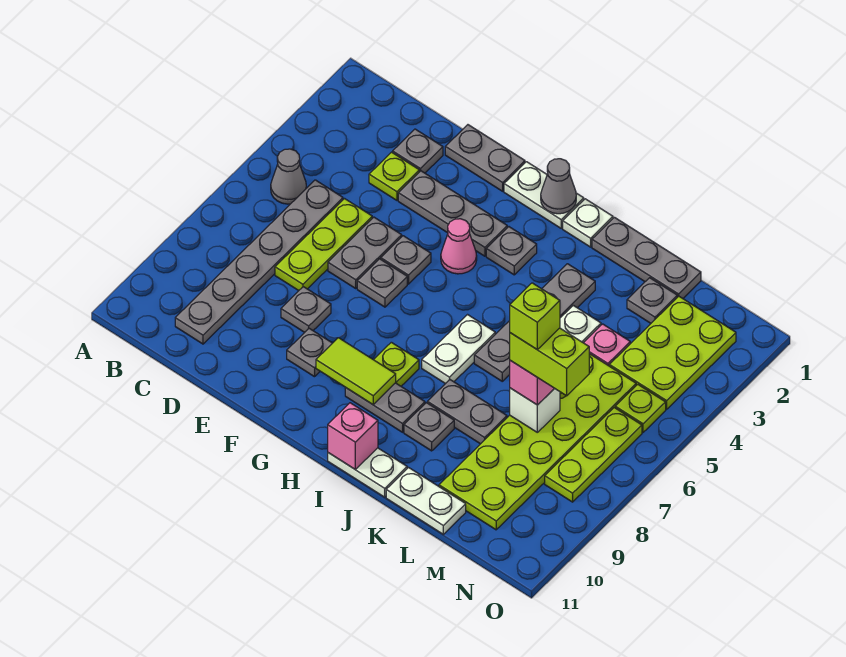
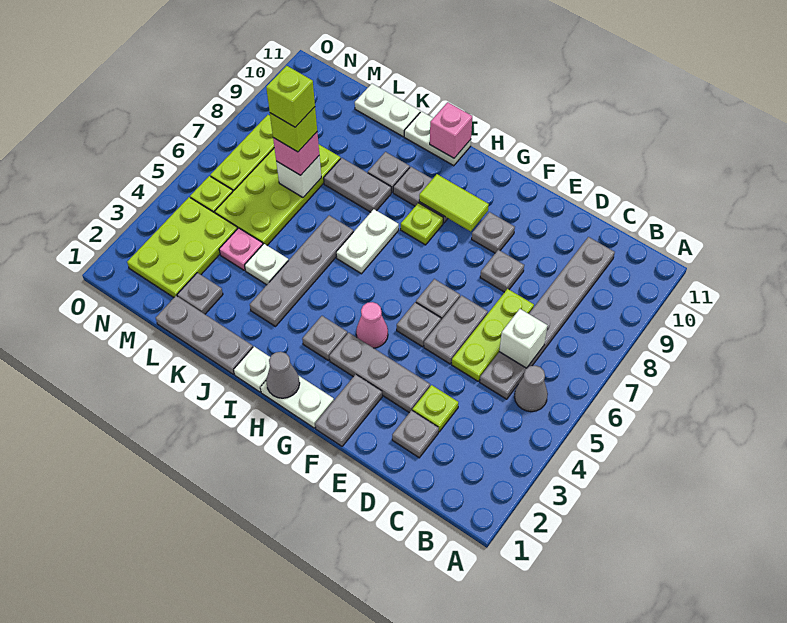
none -> white brick C6 level 2
grey plate E1:F1 level 1 -> grey plate F1:F2 level 1
lime plate L5:M10 level 1 -> lime plate L5:M8 level 1
lime brick L7:M7 level 4 -> lime brick L7 level 4

